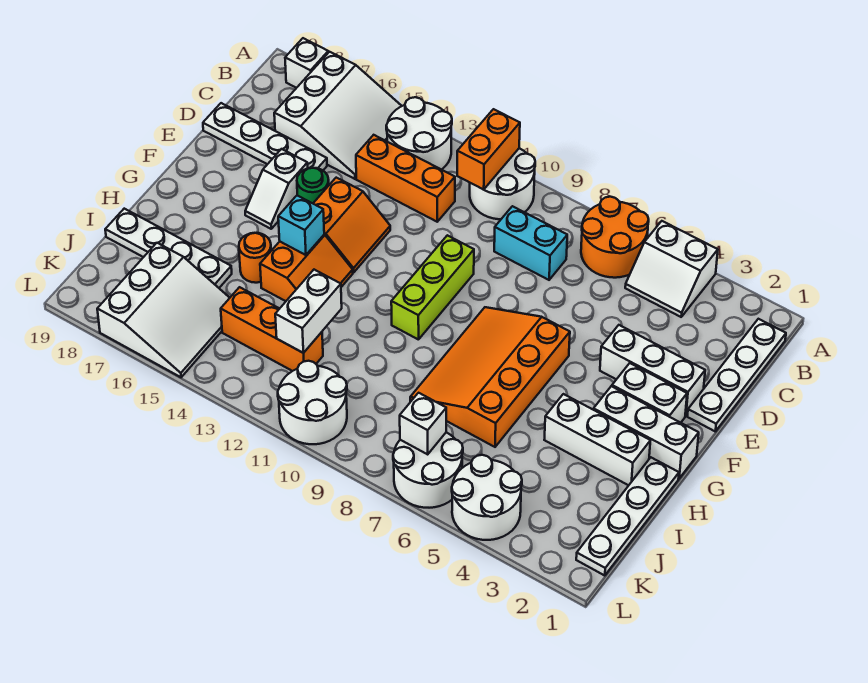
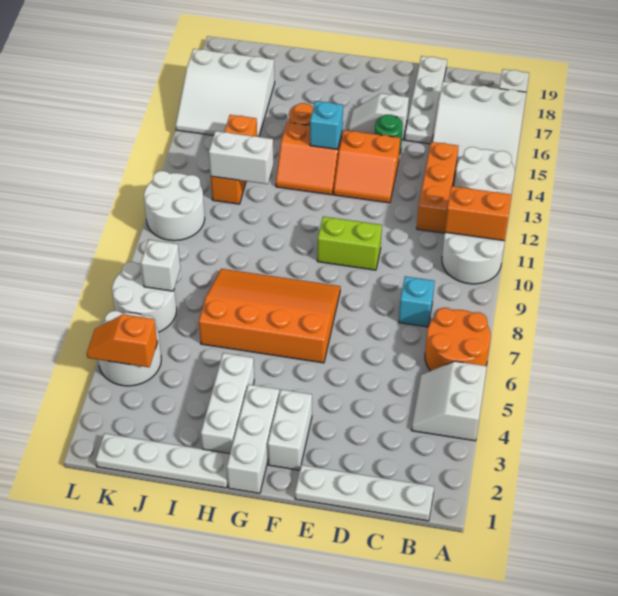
cyan brick C8:C9 level 1 -> cyan brick C8 level 1
white brick E2:E4 level 1 -> none
lime brick E10:G10 level 1 -> lime brick E10:F10 level 1
white plate I16:I19 level 1 -> none
none -> orange slope K4:L4 level 2 top K

